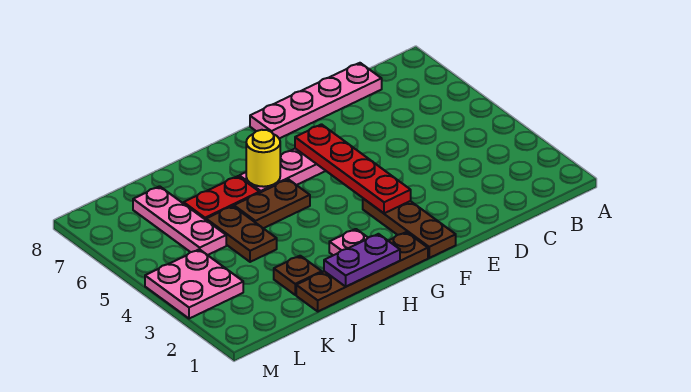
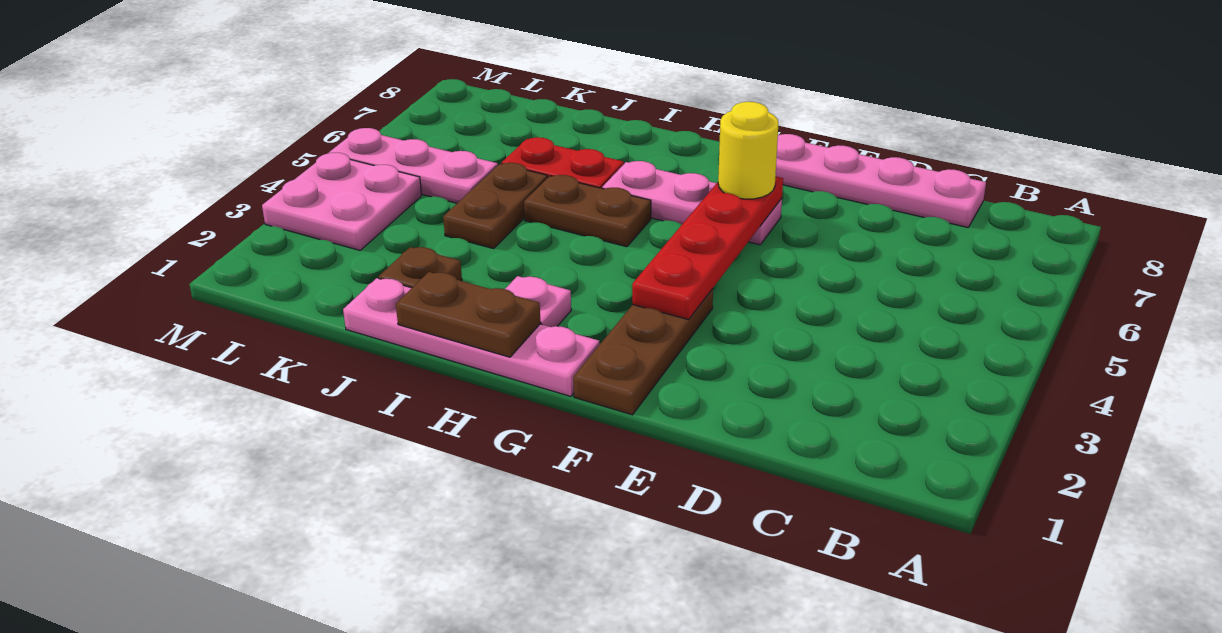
brown plate G1:J1 level 1 -> pink plate G1:J1 level 1
purple plate H1:I1 level 2 -> brown plate H1:I1 level 2
yellow round brick H6 level 2 -> yellow round brick F6 level 3
pink plate K5:K7 level 1 -> pink plate K5:M5 level 1

